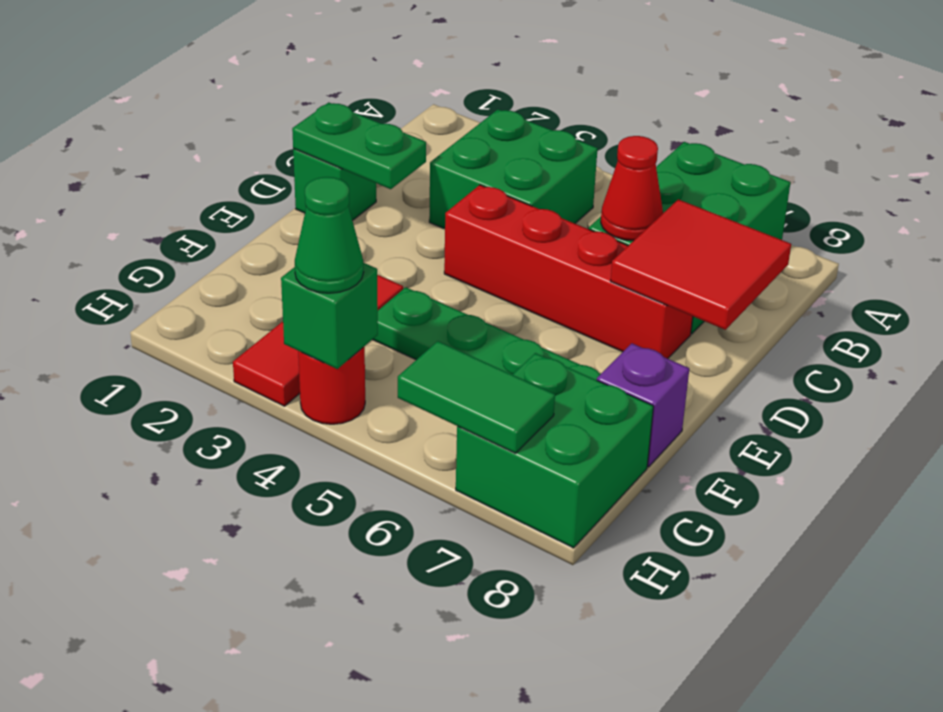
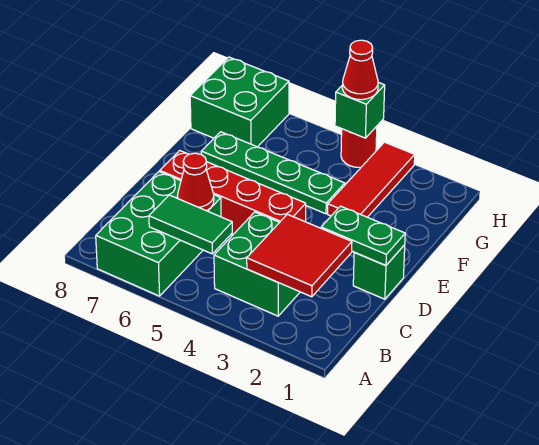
red tile C7:D8 level 2 -> red tile B2:C3 level 2
purple brick F8 level 1 -> none
green cone H4 level 3 -> red cone H4 level 3
green tile H6:H7 level 2 -> green tile B5:B6 level 2

